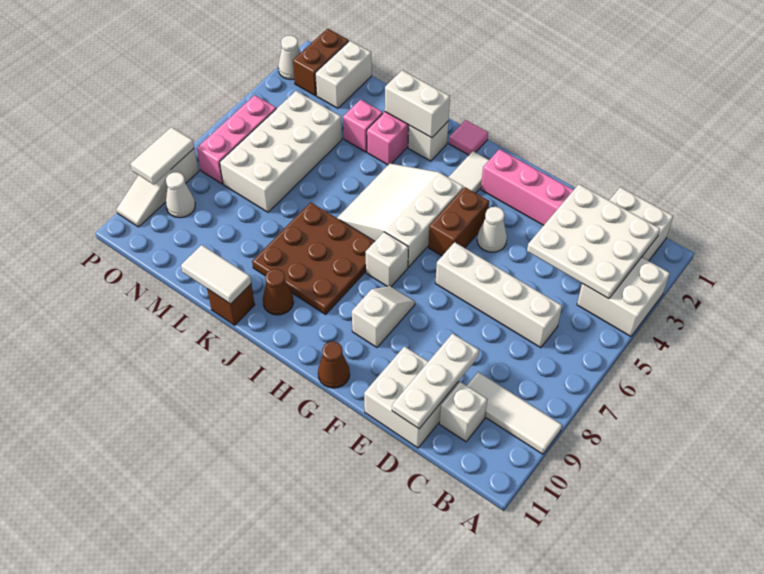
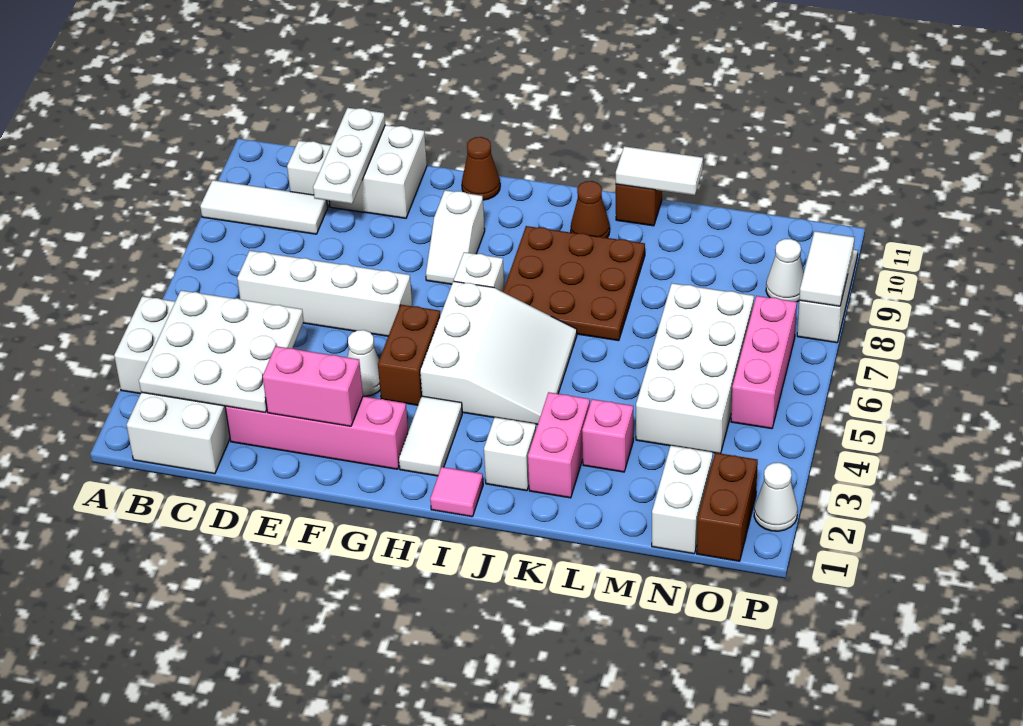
none -> pink brick E2:F2 level 2
white brick J2:K2 level 2 -> none

